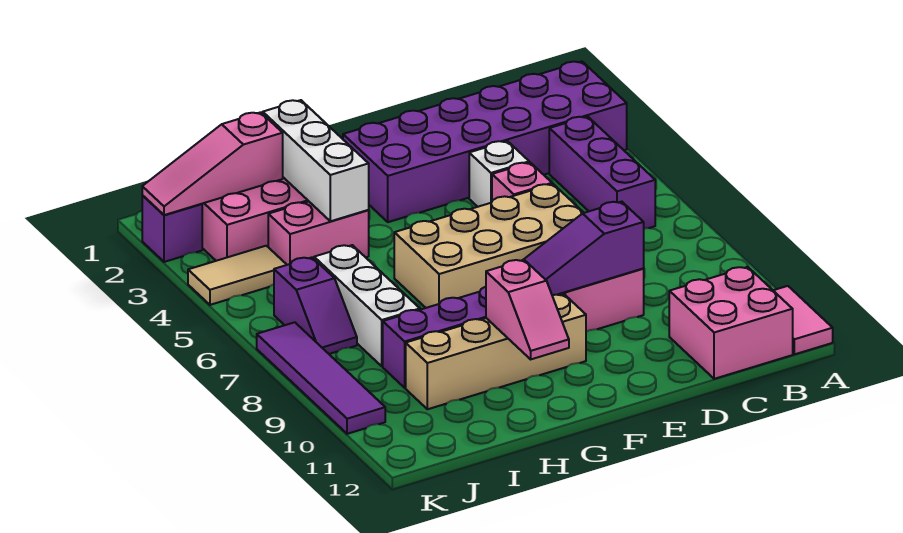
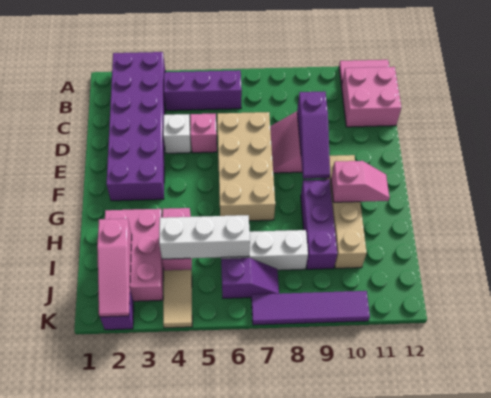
white brick H2:H4 level 2 -> white brick I4:I6 level 2

